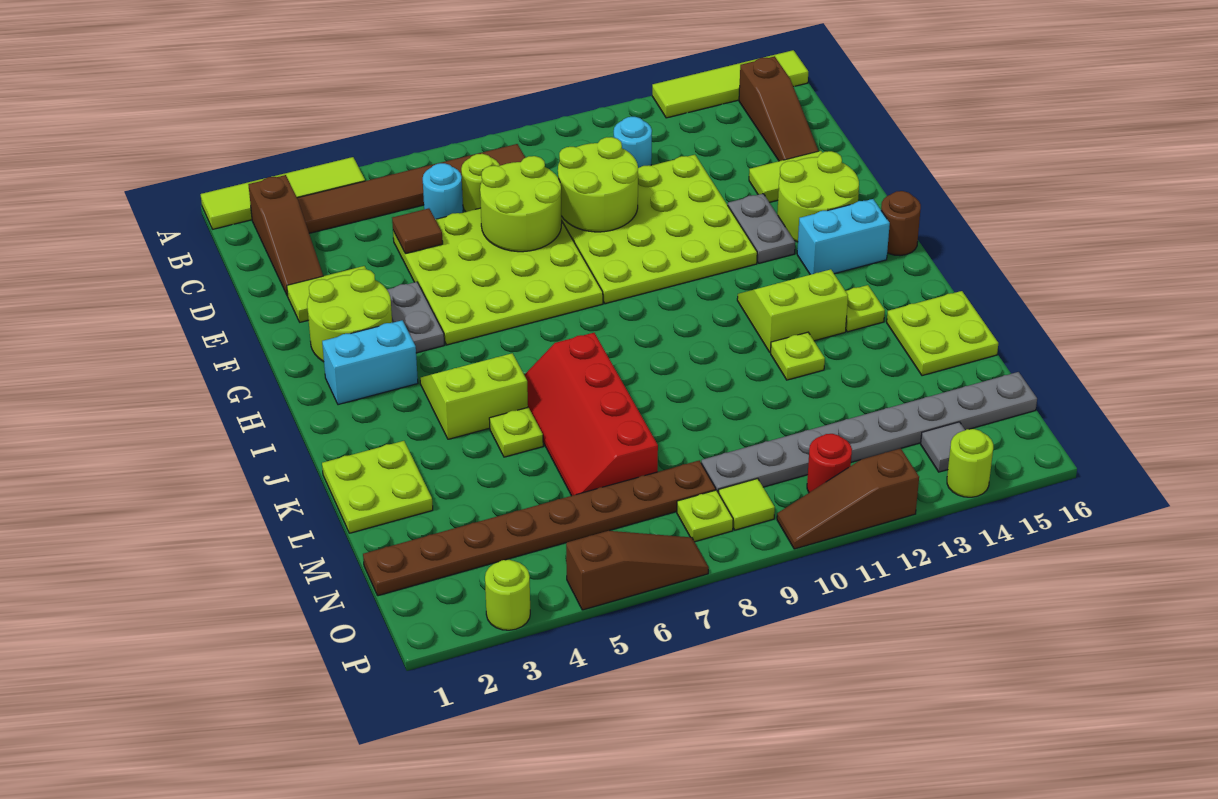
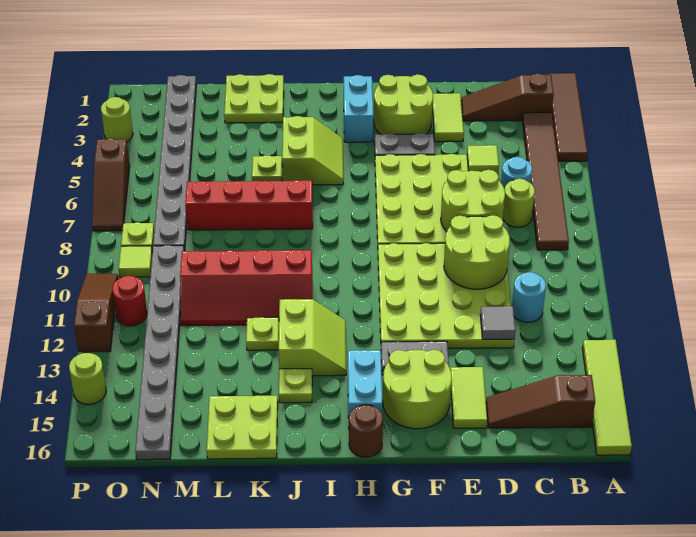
lime tile A1:A4 level 1 -> brown tile A1:A4 level 1
brown tile D5 level 2 -> lime tile D5 level 2
none -> red slope J10:M11 level 1 top 10
brown plate N1:N8 level 1 -> grey plate N1:N8 level 1
grey tile O14 level 1 -> grey tile D12 level 2

